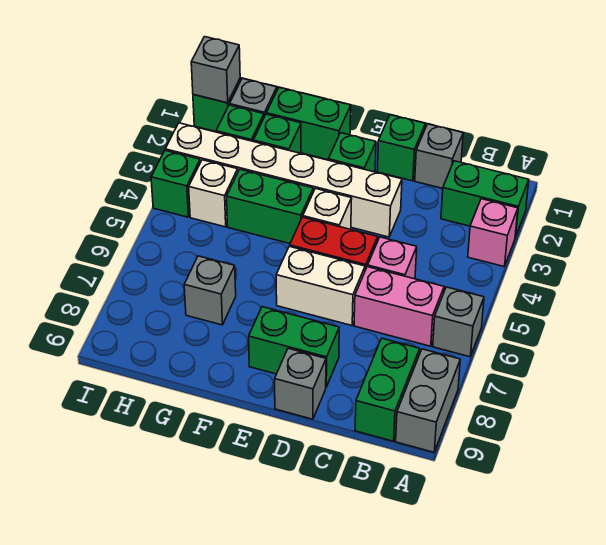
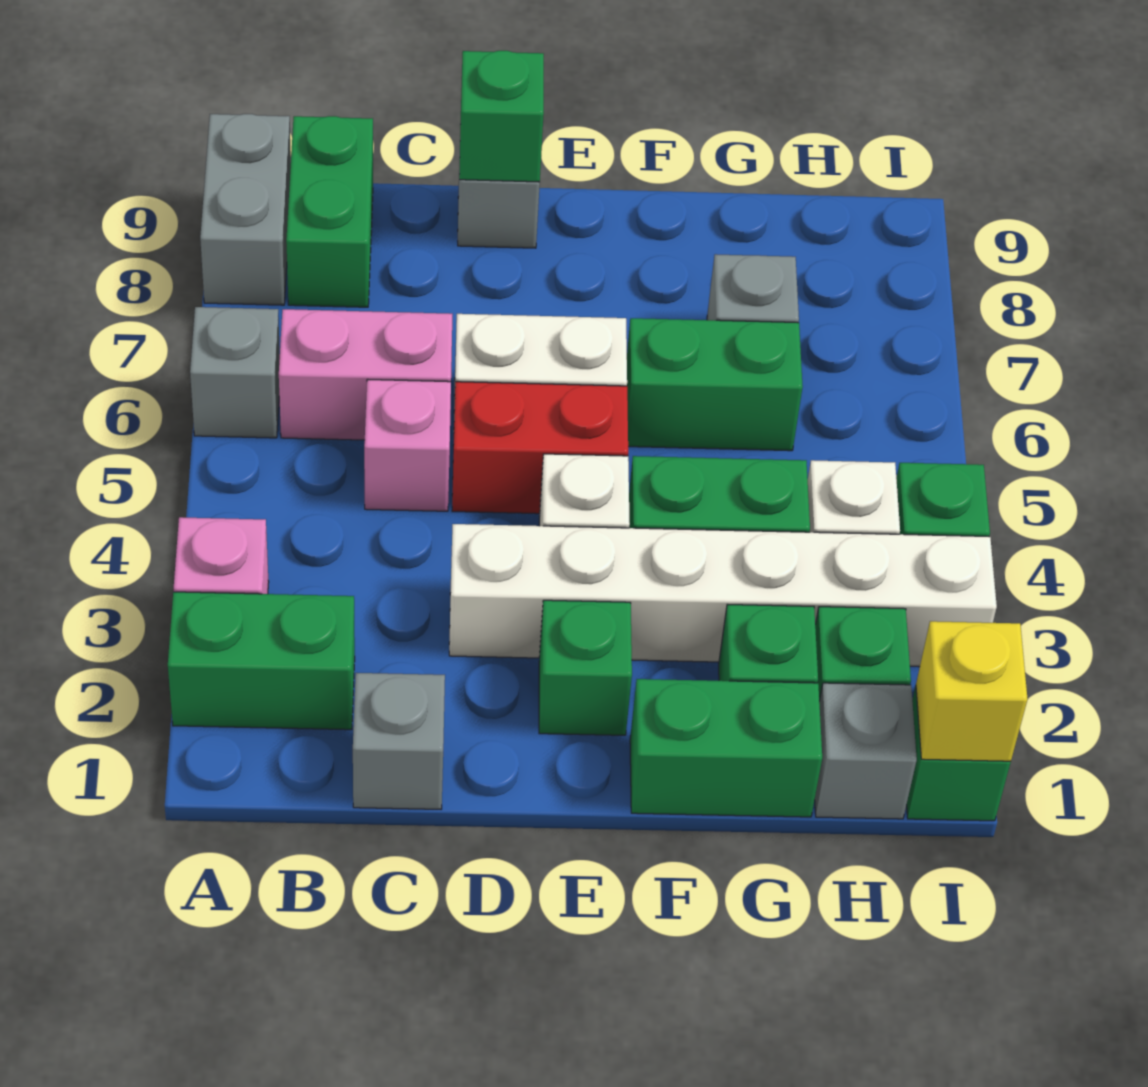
green brick D1 level 1 -> green brick D9 level 2
green brick D8:E8 level 1 -> green brick F6:G6 level 1
grey brick I1 level 2 -> yellow brick I1 level 2

